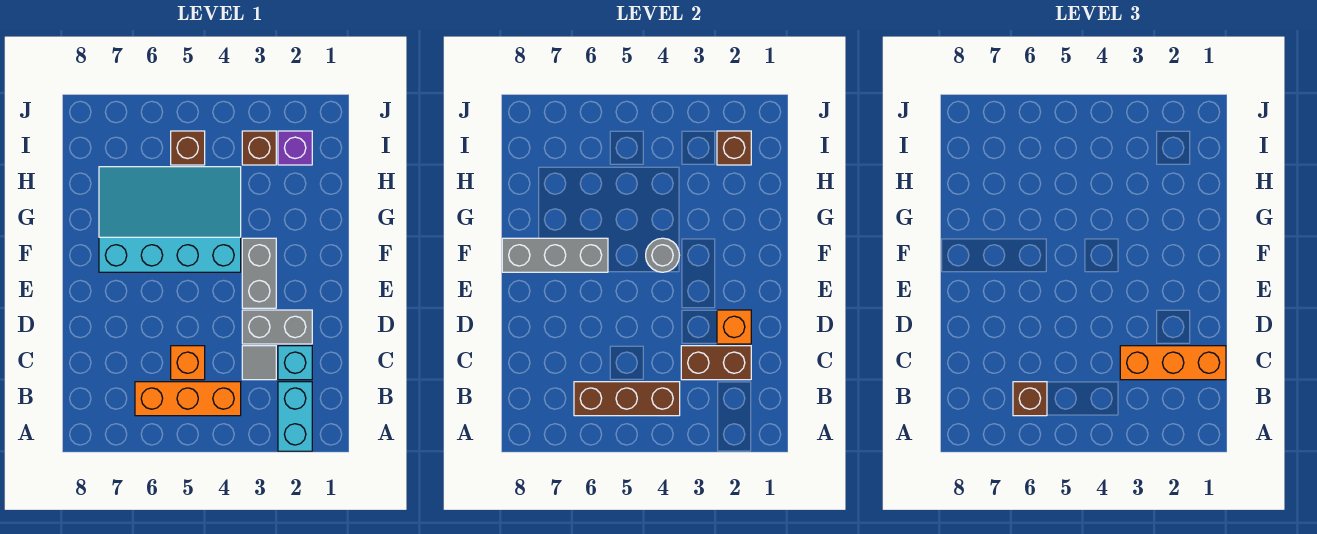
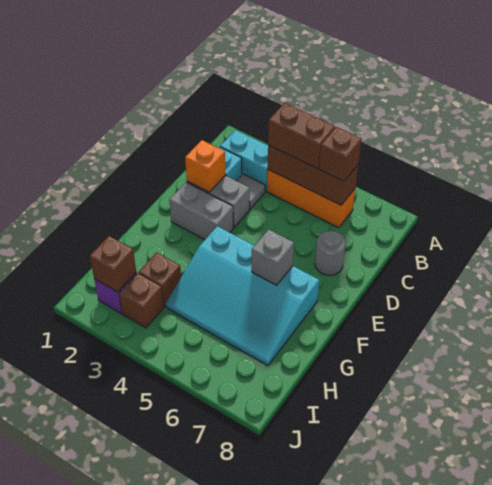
cyan brick A2:B2 level 1 -> cyan brick B2:B3 level 1
orange brick C1:C3 level 3 -> none
brown brick C2:C3 level 2 -> brown brick B4:B5 level 3
orange brick C5 level 1 -> none
grey brick E3:F3 level 1 -> grey brick E2:E3 level 1
grey round brick F4 level 2 -> grey round brick D7 level 1
grey brick F6:F8 level 2 -> grey brick F6 level 2
brown brick I5 level 1 -> brown brick H3 level 1

